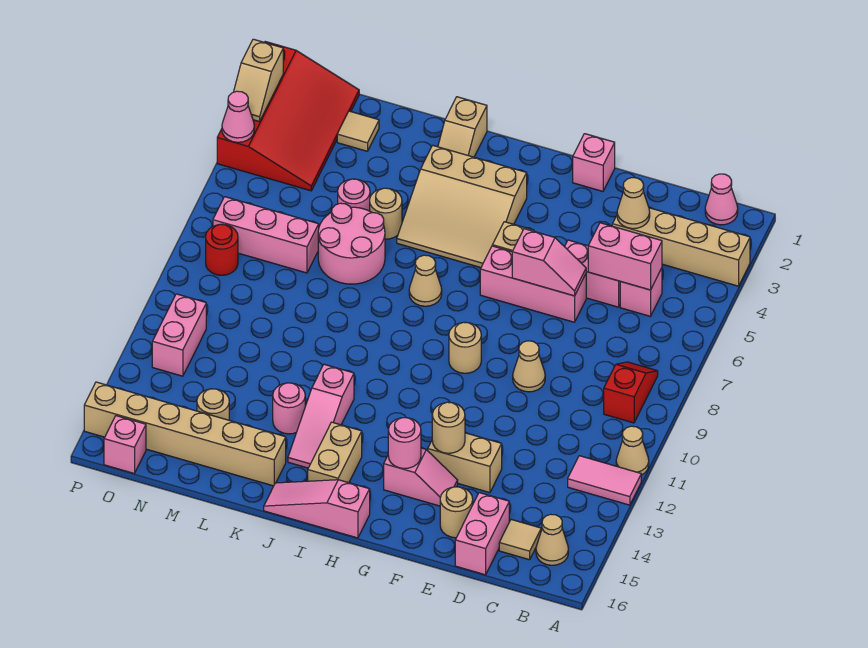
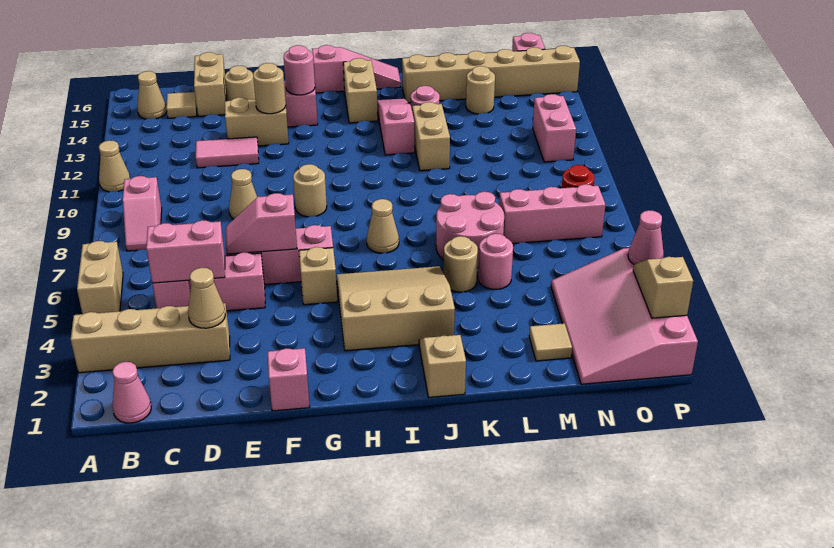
none -> tan brick A5:A6 level 1
pink tile A12:B12 level 1 -> pink tile D12:E12 level 1
red slope B8:B9 level 1 top 9 -> pink slope B8:B9 level 1 top 9
pink brick D15:D16 level 1 -> tan brick D15:D16 level 1
none -> tan brick K11:K12 level 1
red slope N1:P4 level 1 top P -> pink slope N1:P4 level 1 top P

